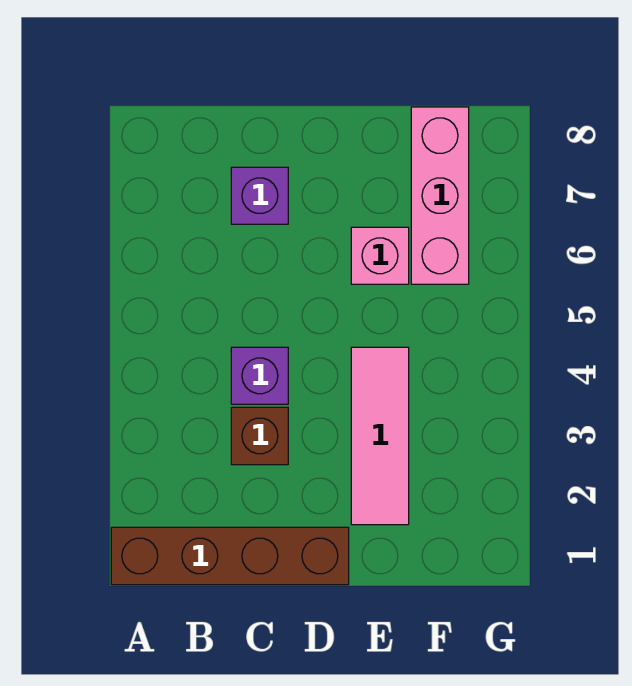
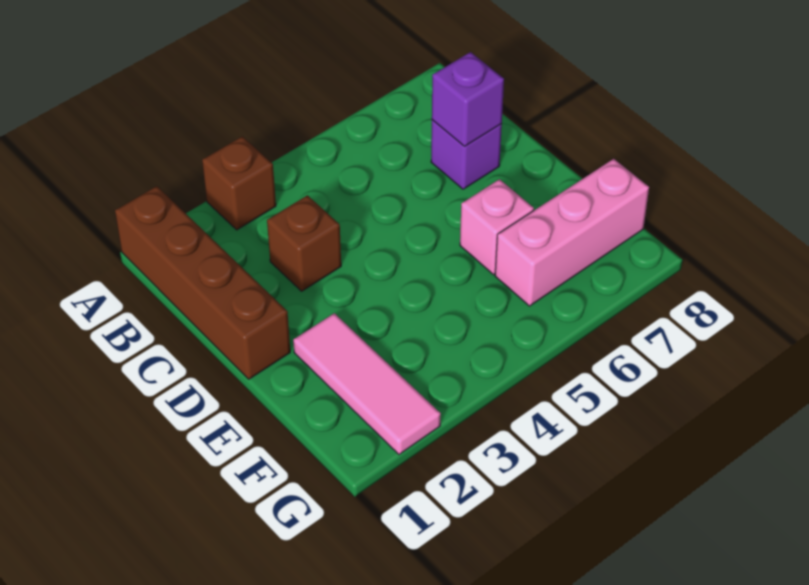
none -> brown brick A3 level 1
purple brick C4 level 1 -> purple brick C7 level 2
pink tile E2:E4 level 1 -> pink tile E2:G2 level 1

